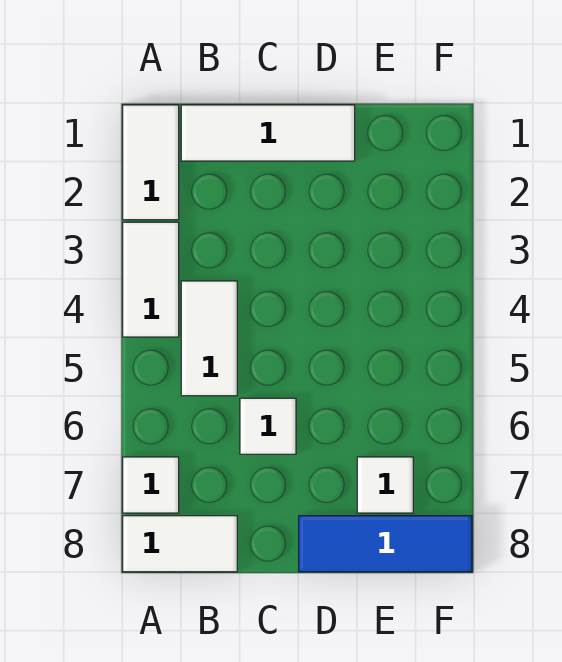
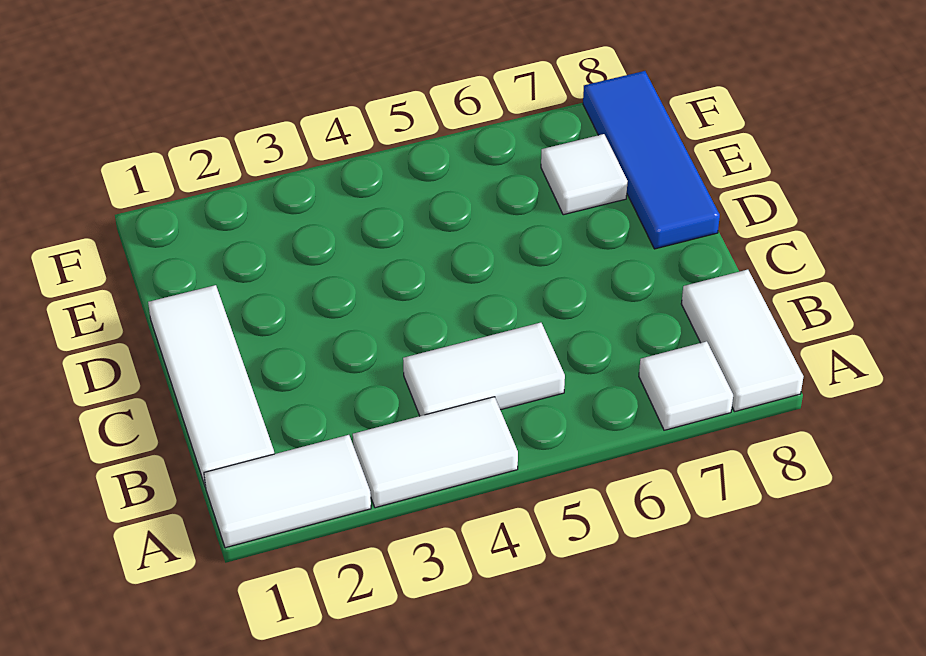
white tile C6 level 1 -> none

